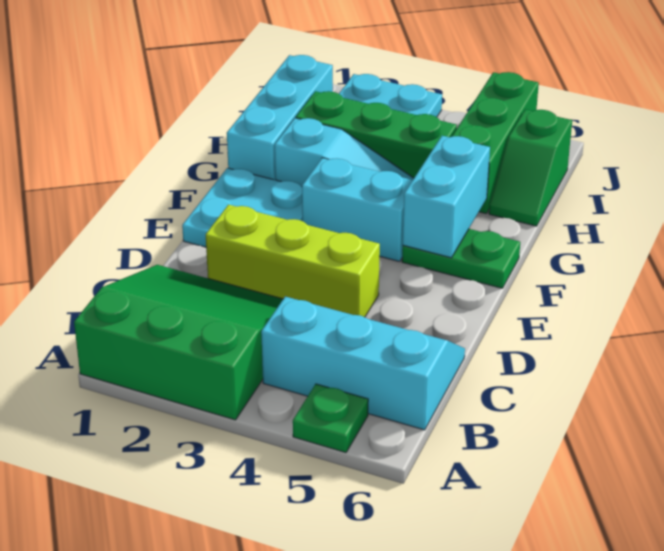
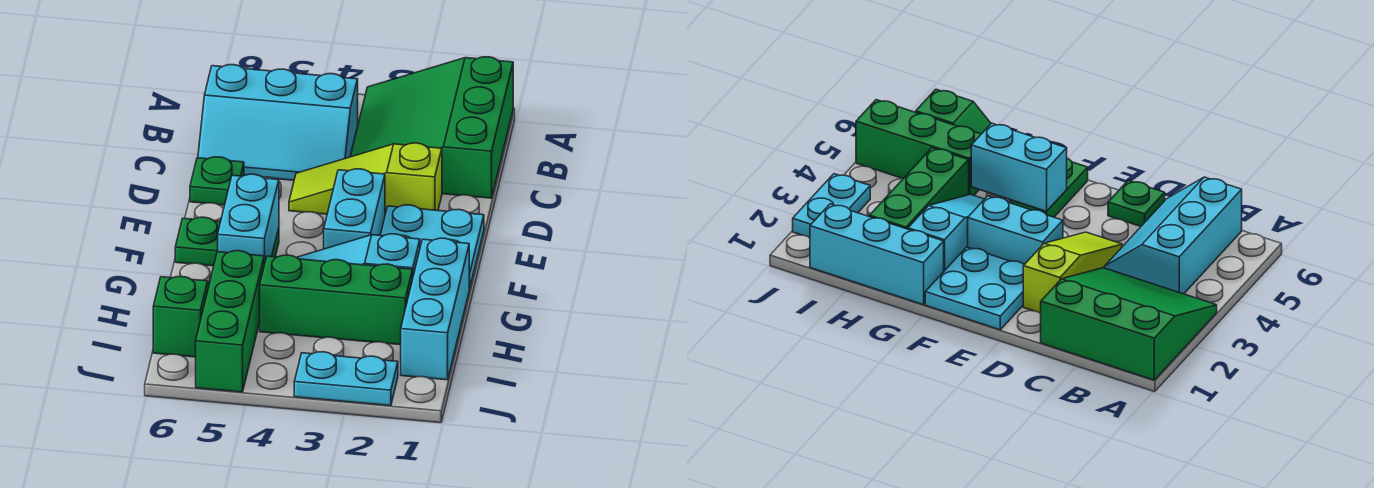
green slope A1:C3 level 1 top A -> green slope A1:C3 level 1 top 1
green plate A5 level 1 -> green plate D6 level 1
lime brick D2:D4 level 1 -> lime slope D2:D4 level 1 top 2
cyan brick F3:F4 level 1 -> cyan brick E3:F3 level 1

